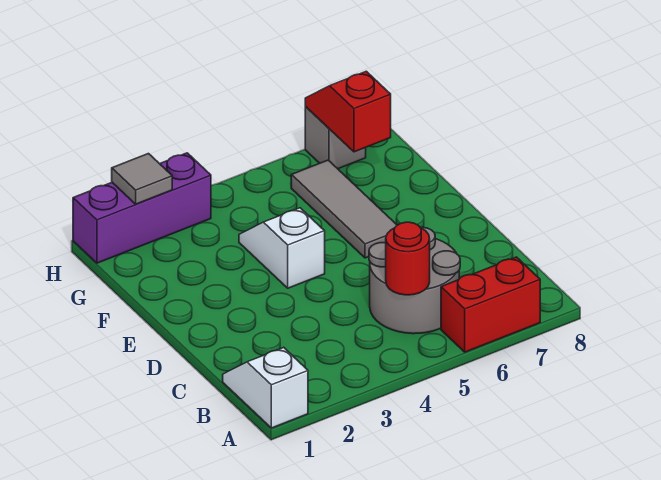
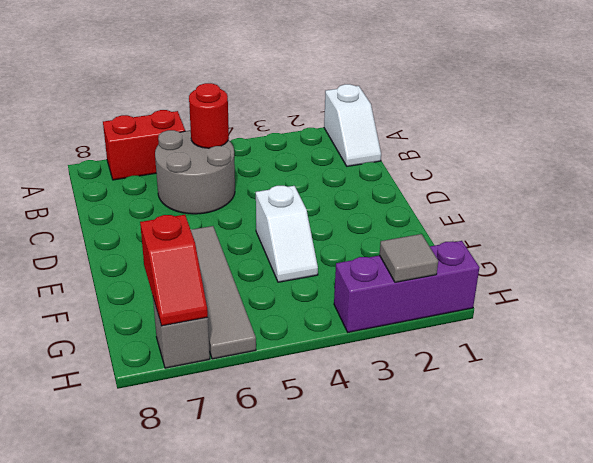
grey tile E6:G6 level 1 -> grey tile E6:H6 level 1

